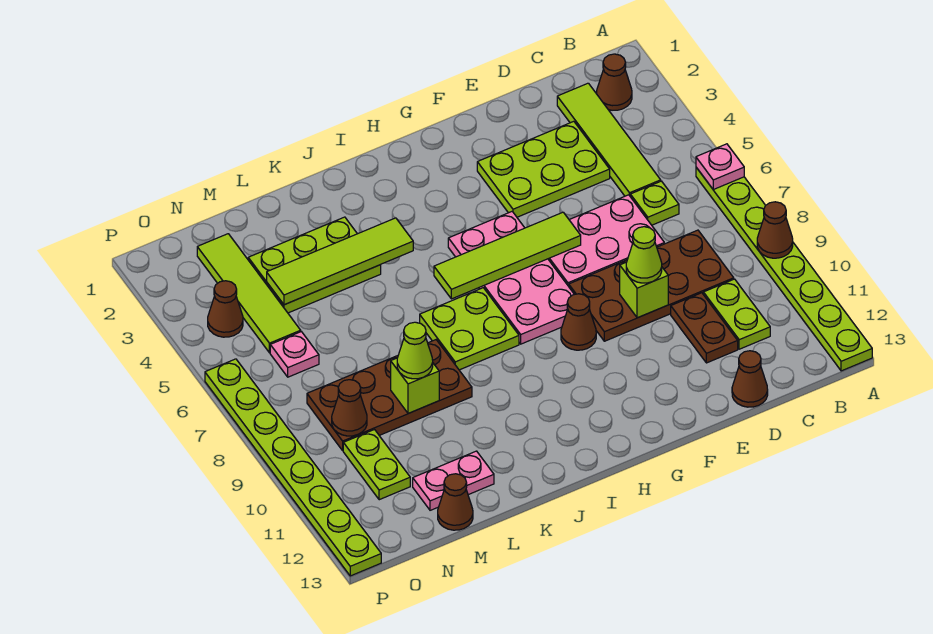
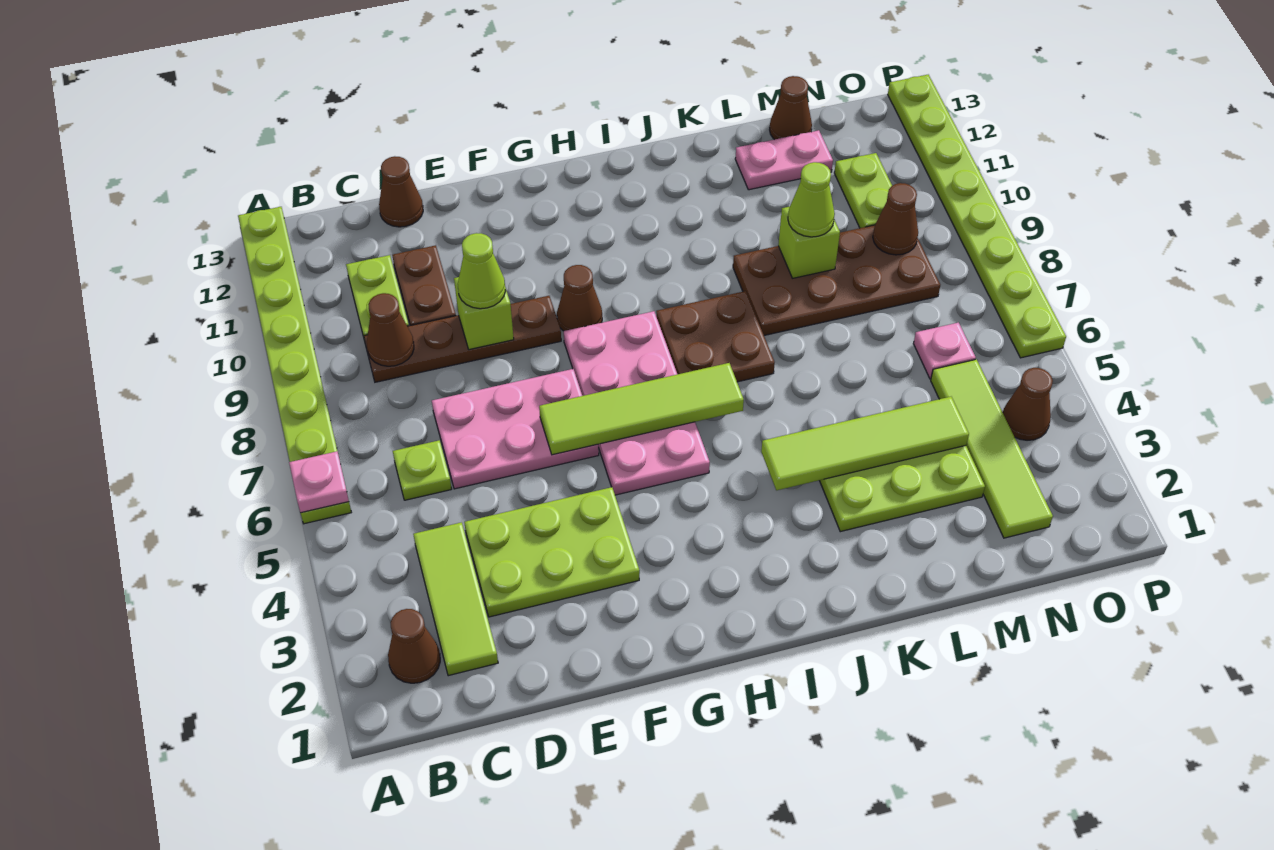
brown cone A9 level 2 -> brown cone C9 level 2
lime tile C2:C5 level 1 -> lime tile C2:C4 level 1
brown plate C8:F9 level 1 -> brown plate C9:F9 level 1
lime plate I7:J8 level 1 -> brown plate I7:J8 level 1

